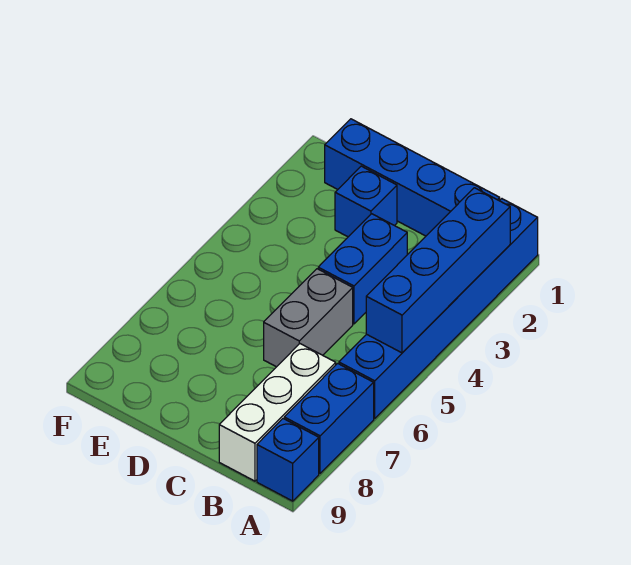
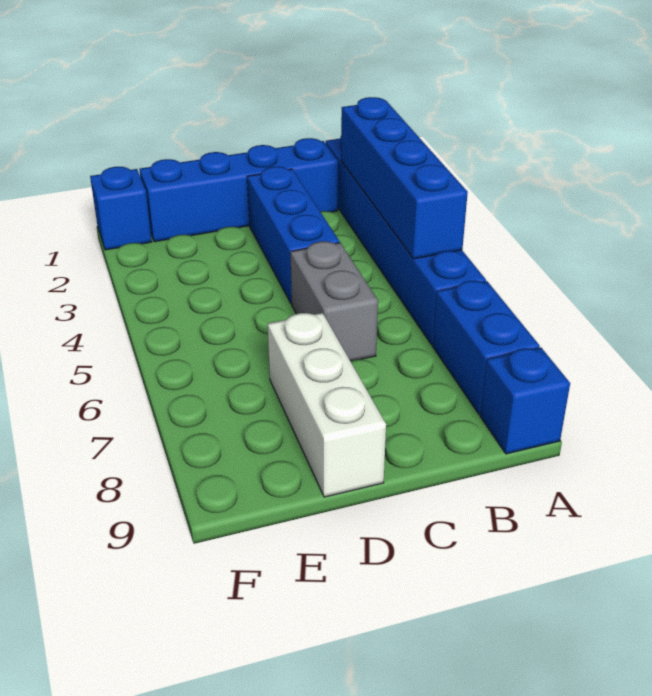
white brick B7:B9 level 1 -> white brick D7:D9 level 1
blue brick C3:C4 level 1 -> blue brick C2:C4 level 1
blue brick D2 level 1 -> blue brick F1 level 1

